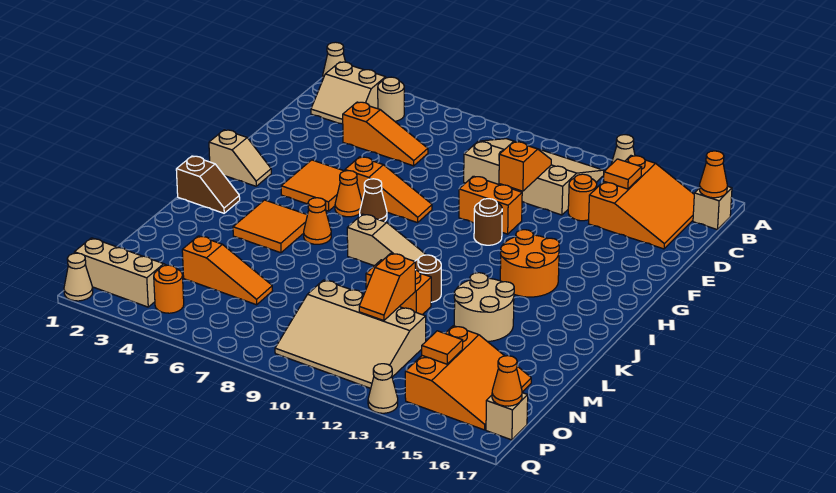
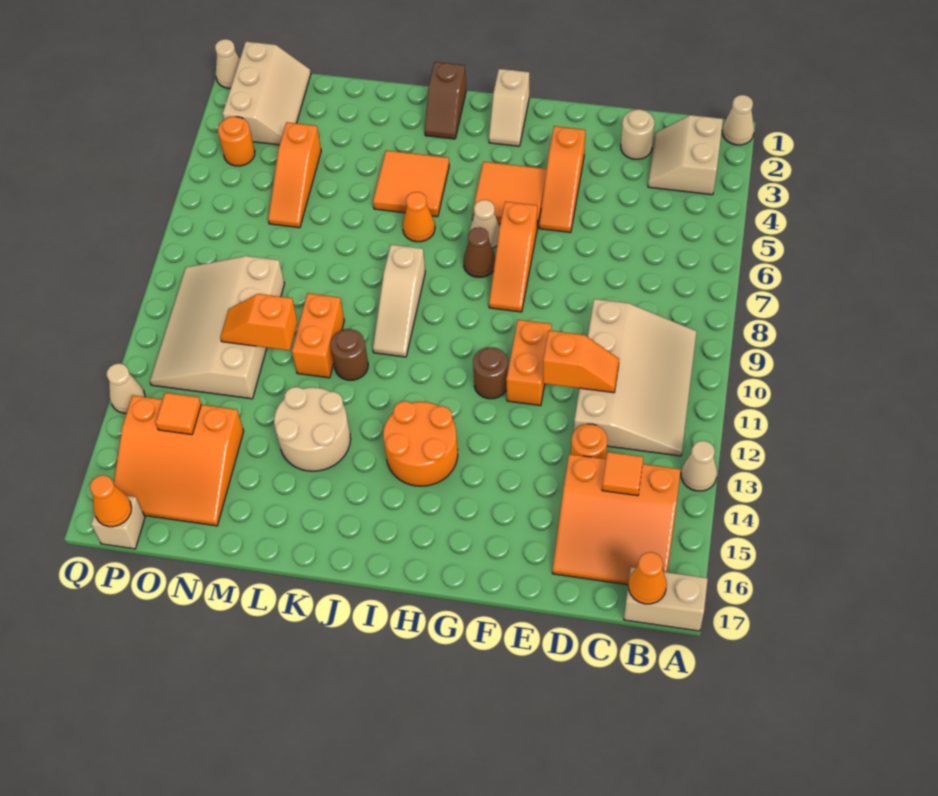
tan round brick B4 level 1 -> tan round brick D2 level 1
tan brick B17 level 1 -> tan brick A17:B17 level 1
orange slope D4:D6 level 1 top 4 -> orange slope F3:F5 level 1 top 3
orange cone H6 level 1 -> tan cone H6 level 1

